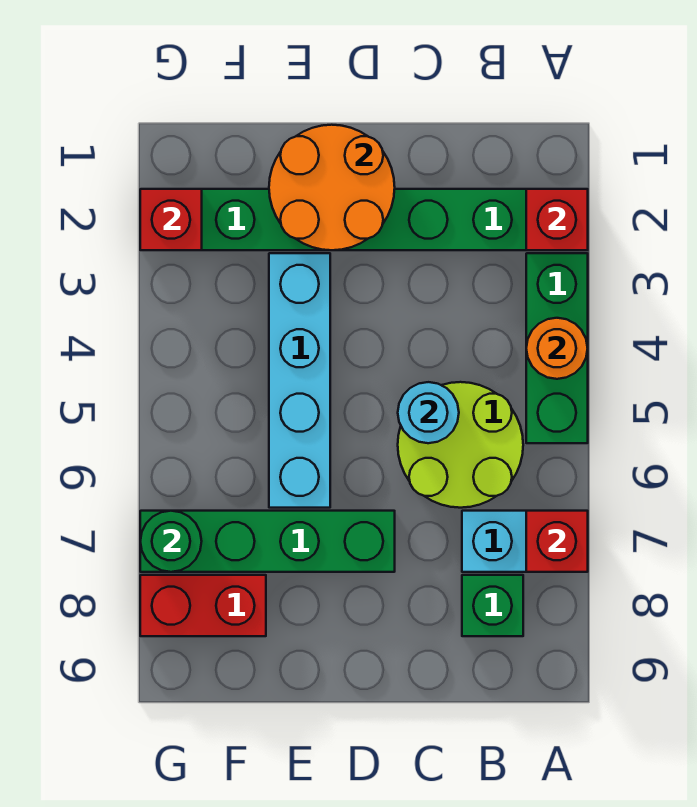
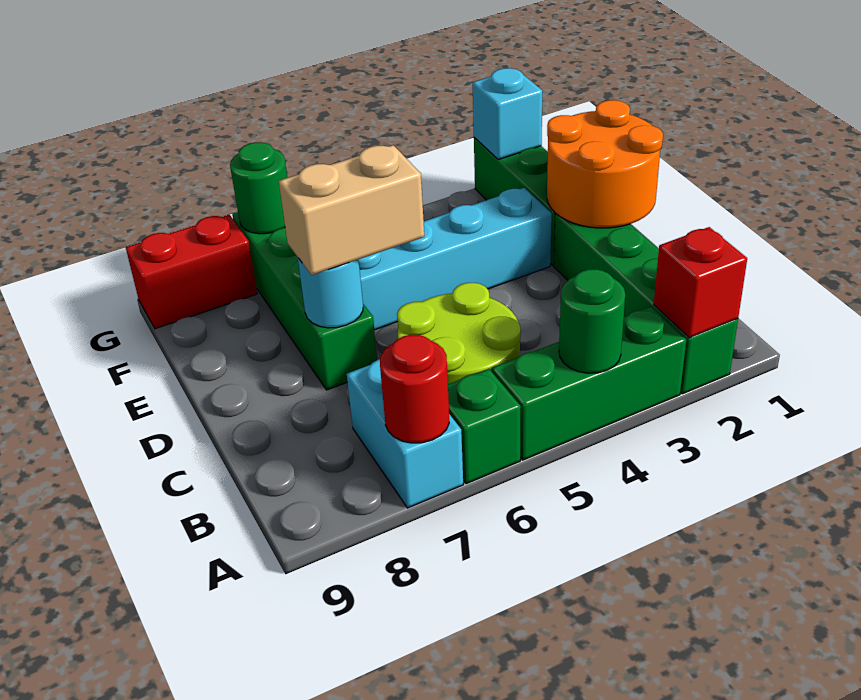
orange round brick A4 level 2 -> green round brick A4 level 2
red brick A7 level 2 -> red round brick A7 level 2
green brick B8 level 1 -> green brick A6 level 1
cyan round brick C5 level 2 -> cyan round brick D7 level 2
none -> tan brick D6:D7 level 3
red brick F8:G8 level 1 -> red brick G8:G9 level 1
red brick G2 level 2 -> cyan brick G2 level 2

